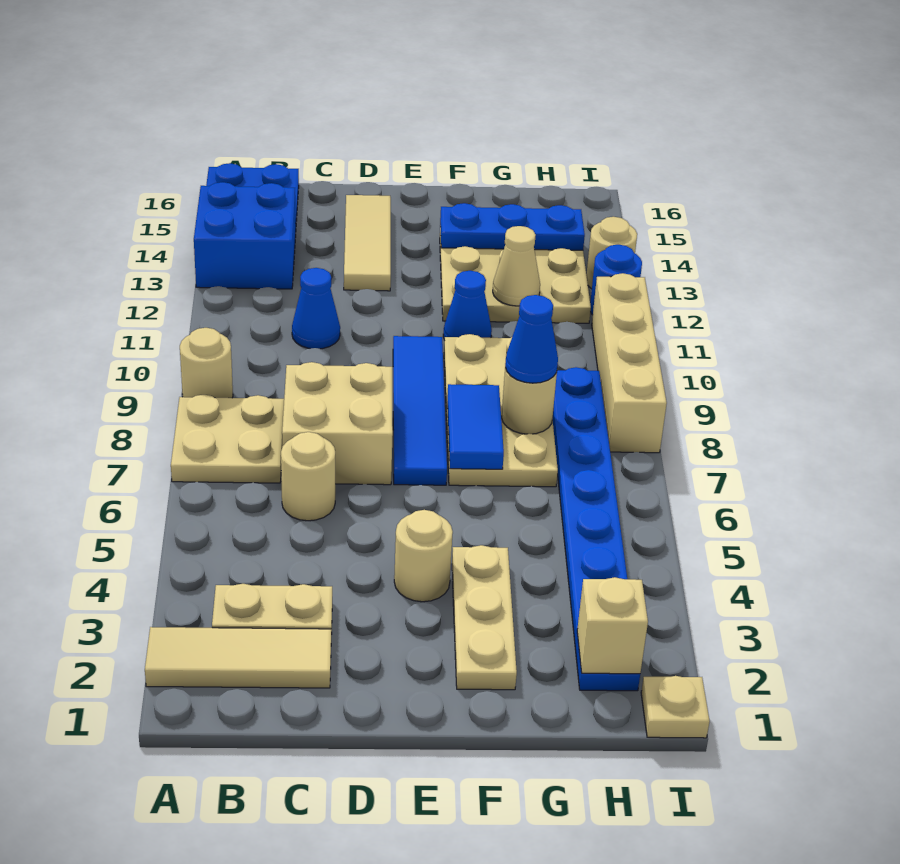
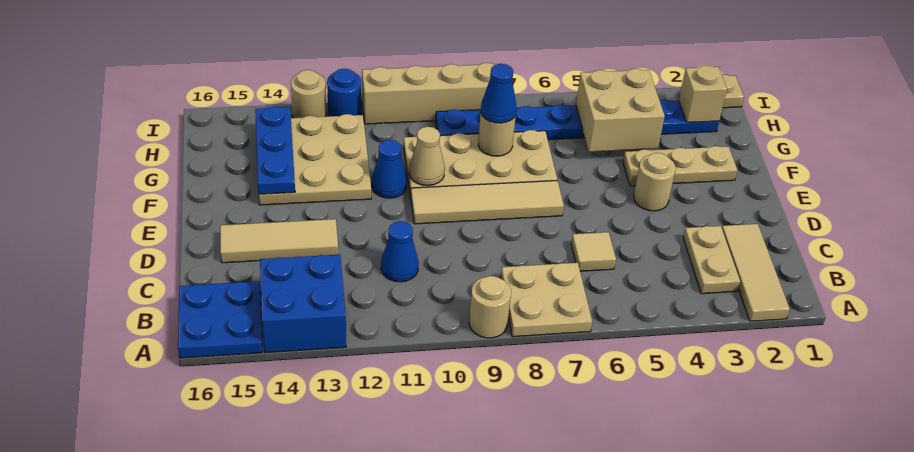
tan round brick C6 level 1 -> tan tile C6 level 1
tan brick C7:D8 level 1 -> tan brick G4:H5 level 2
blue tile E7:E10 level 1 -> tan tile E7:E10 level 1
blue tile F7:F8 level 2 -> none
tan cone G12 level 2 -> tan cone F10 level 2

